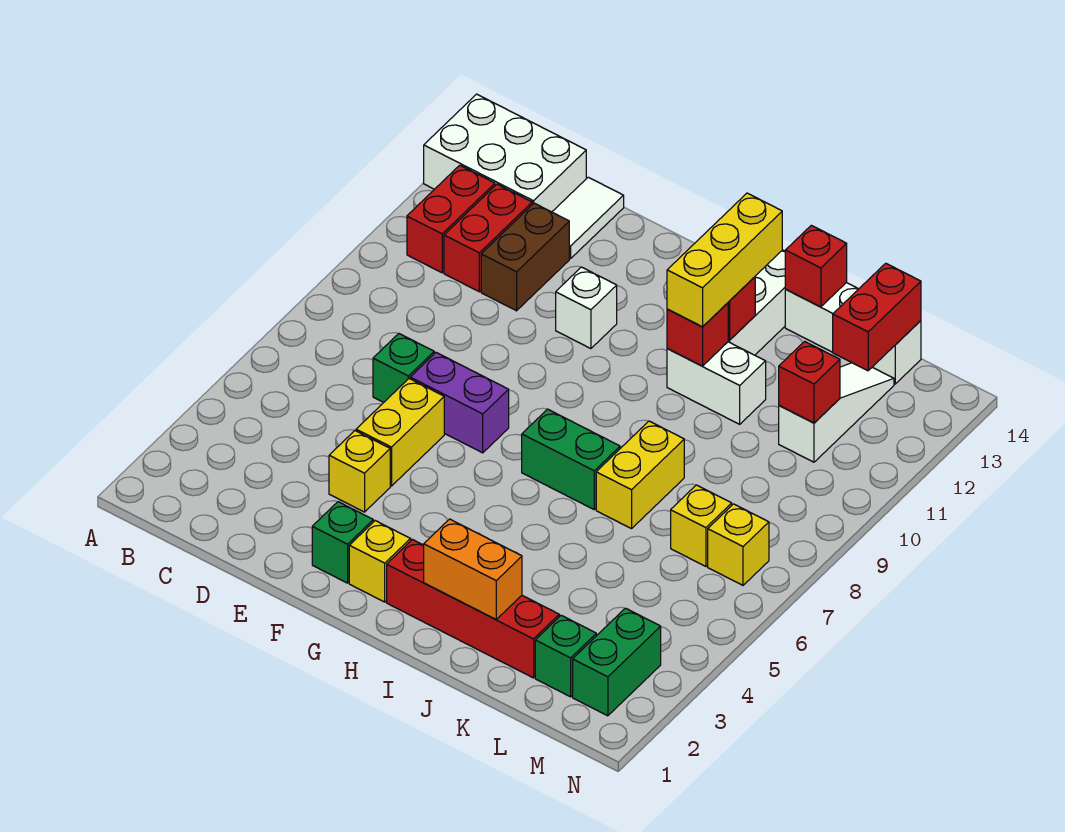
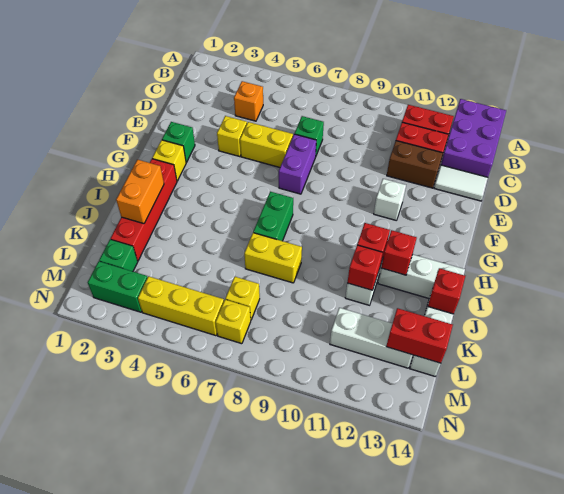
white brick A13:C14 level 1 -> purple brick A13:C14 level 1
none -> orange brick C4 level 1
yellow brick I11:I13 level 3 -> yellow brick M4:M6 level 1
white slope L11:L13 level 1 top 11 -> white brick L11:L13 level 1
red brick L11 level 2 -> red brick J11 level 2

